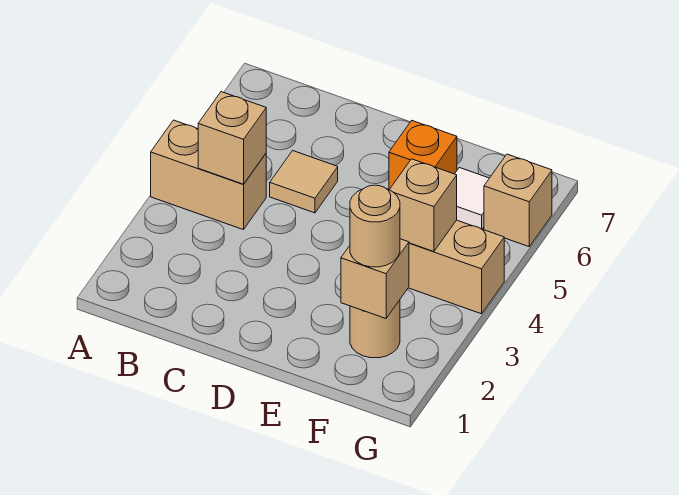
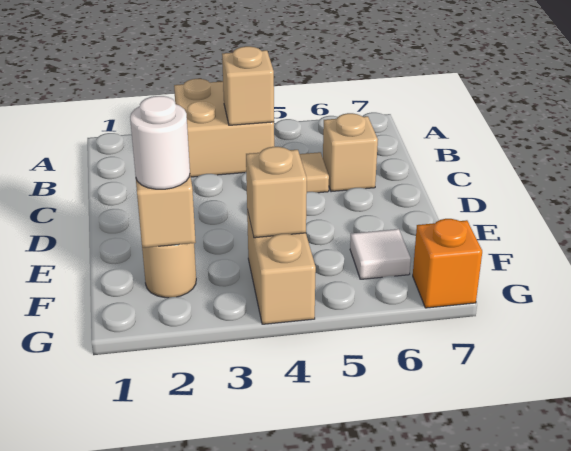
tan brick A4:B4 level 1 -> tan brick A3:B4 level 1
orange brick E6 level 1 -> orange brick G7 level 1
tan round brick F2 level 3 -> white round brick F2 level 3
tan brick G6 level 1 -> tan brick C6 level 1

